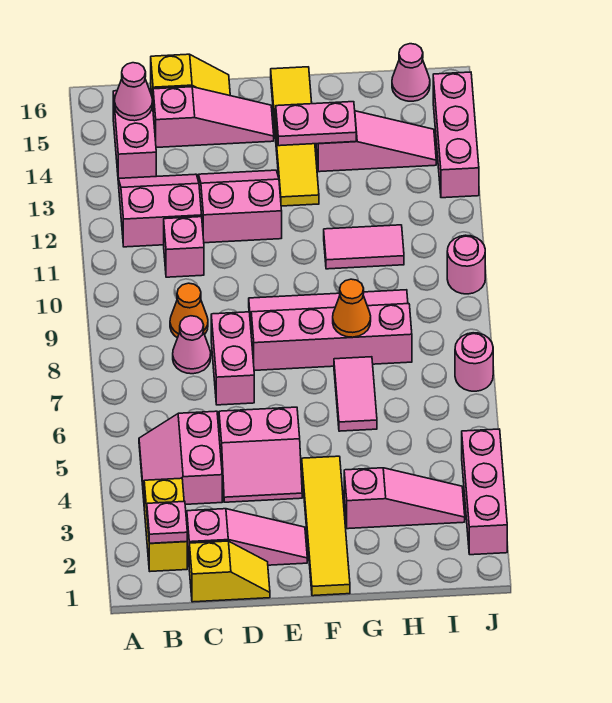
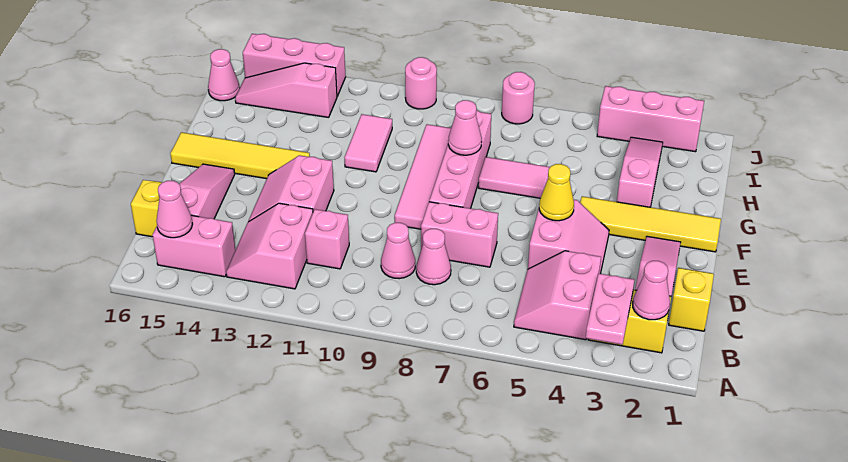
pink plate B2 level 2 -> pink cone B2 level 2
pink slope B4:C5 level 1 top C -> pink slope B4:C5 level 1 top 4
orange cone C9 level 1 -> pink cone C9 level 1
none -> yellow cone E5 level 2
pink plate F14:G14 level 2 -> pink plate A3:B3 level 2
orange cone G8 level 2 -> pink cone G8 level 2
pink slope G14:I14 level 1 top G -> pink slope I13:I15 level 1 top 13

